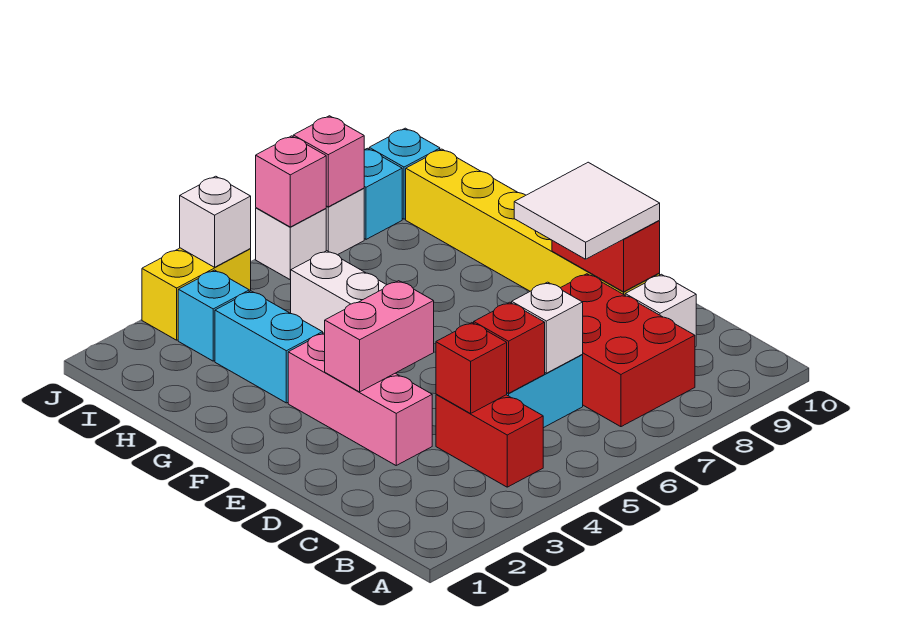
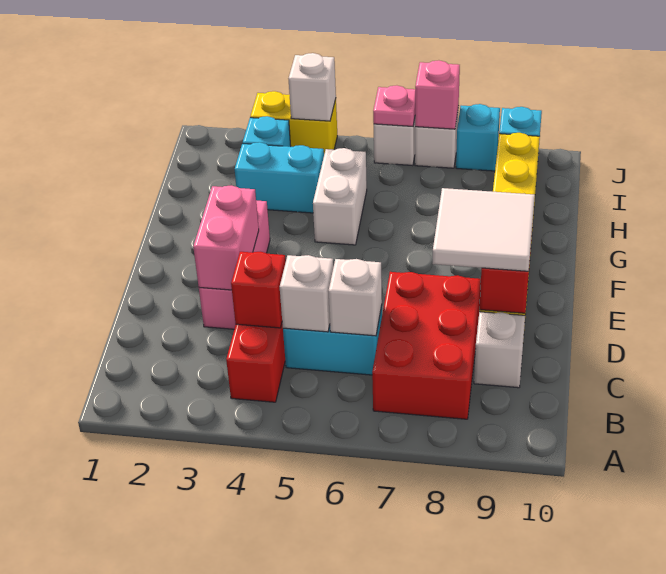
red brick C5 level 2 -> white brick C5 level 2
pink brick E3:E4 level 2 -> pink brick D3:E3 level 2
cyan brick G3:H3 level 1 -> cyan brick H3:H4 level 1
pink brick J6 level 2 -> pink plate J6 level 2

